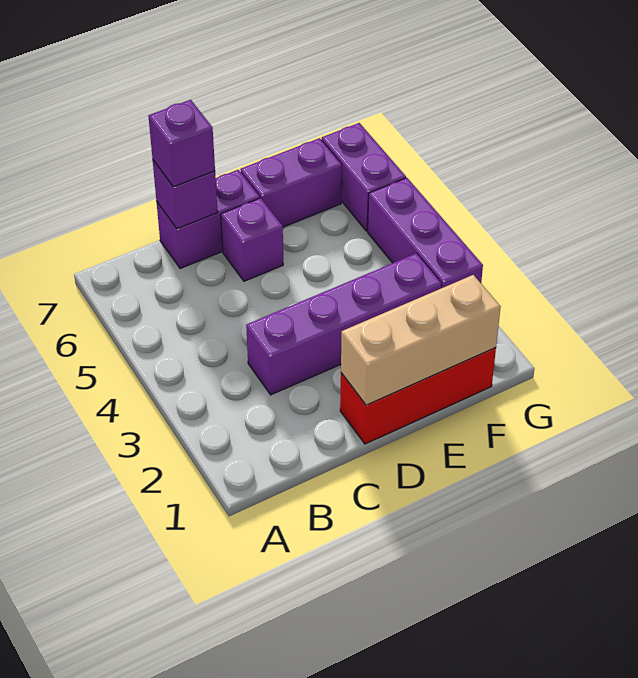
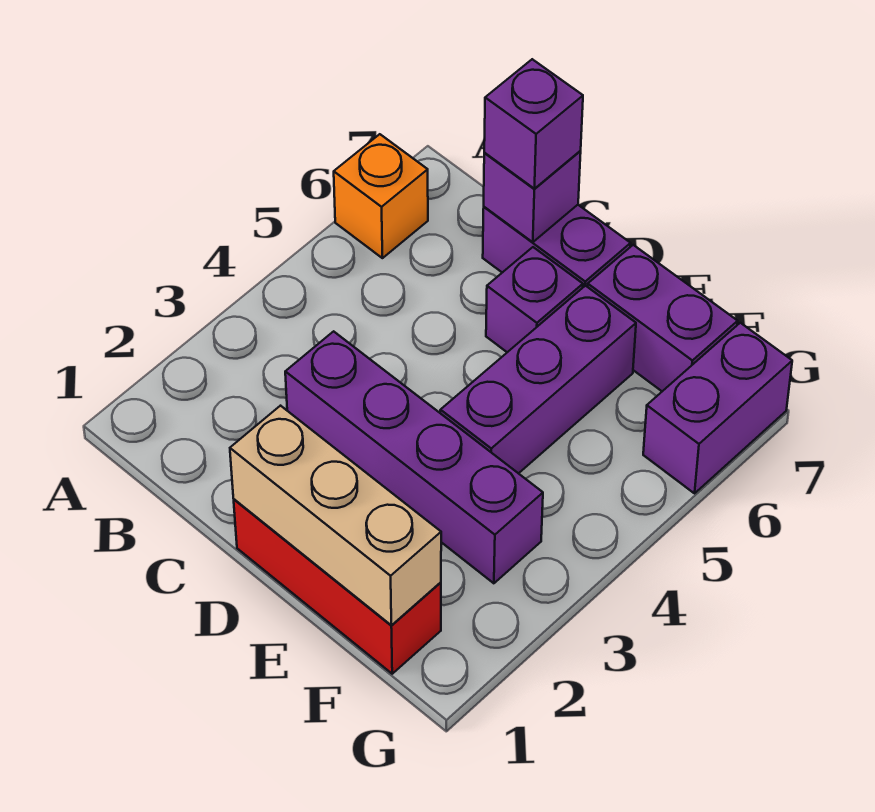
none -> orange brick A6 level 1
purple brick G3:G5 level 1 -> purple brick E4:E6 level 1

